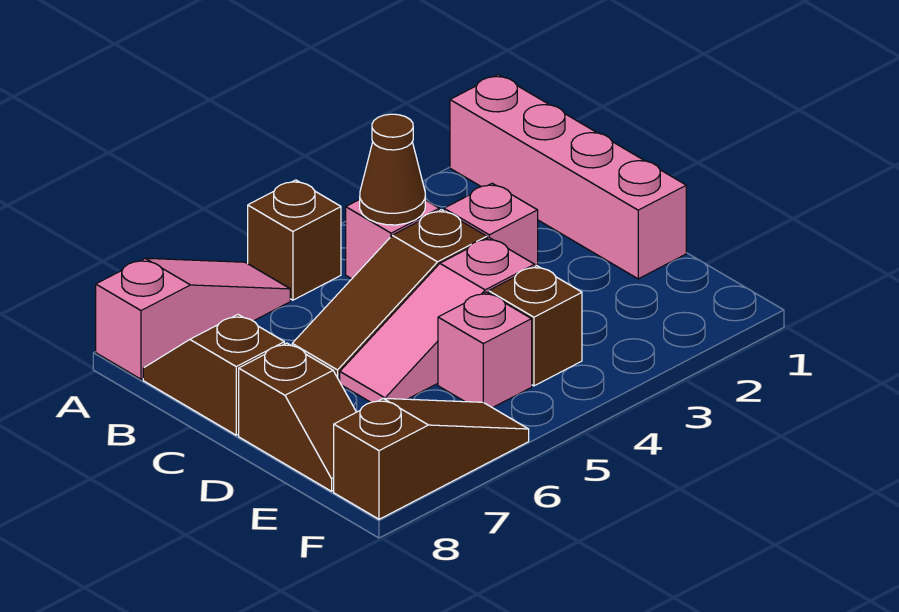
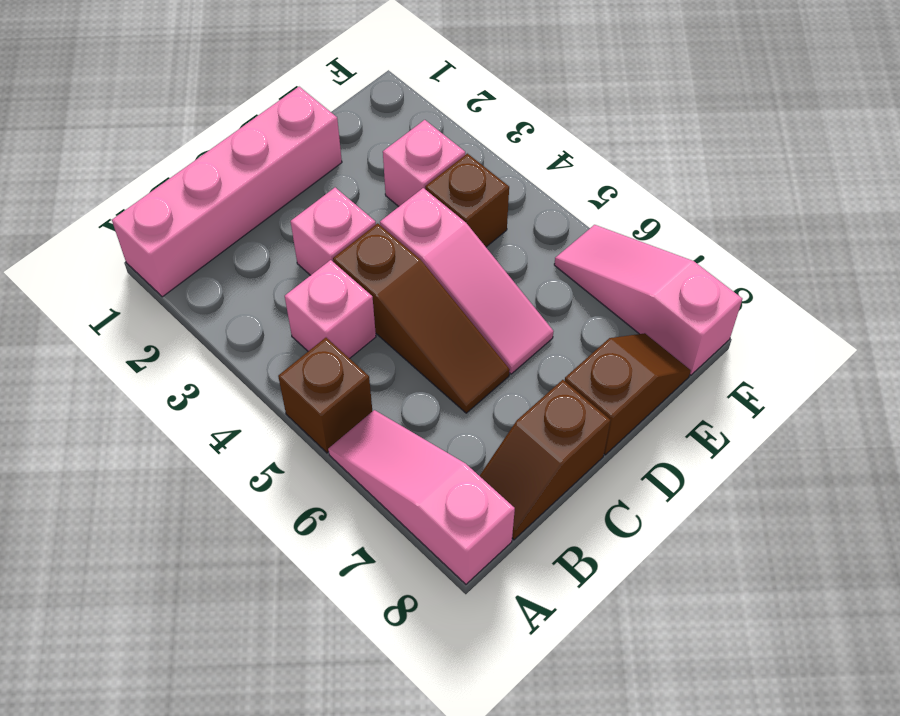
brown cone B4 level 2 -> none
pink brick E5 level 1 -> pink brick E3 level 1
brown slope F6:F8 level 1 top 8 -> pink slope F6:F8 level 1 top 8

